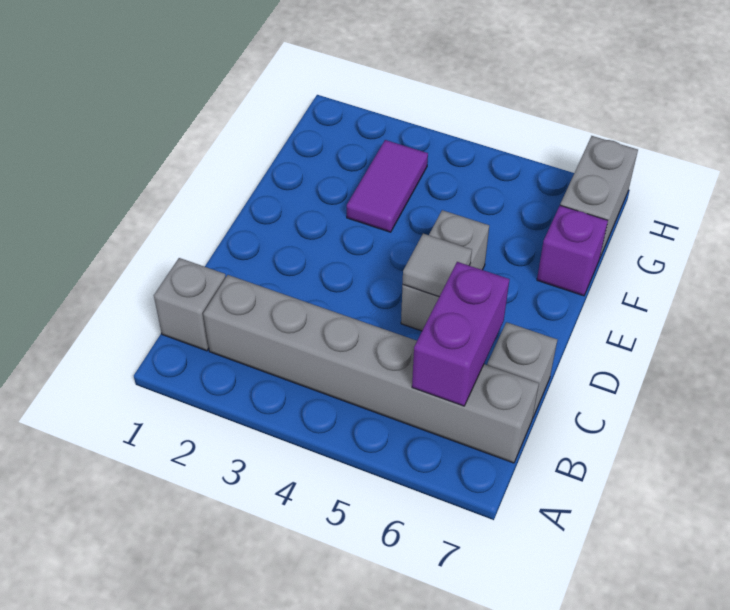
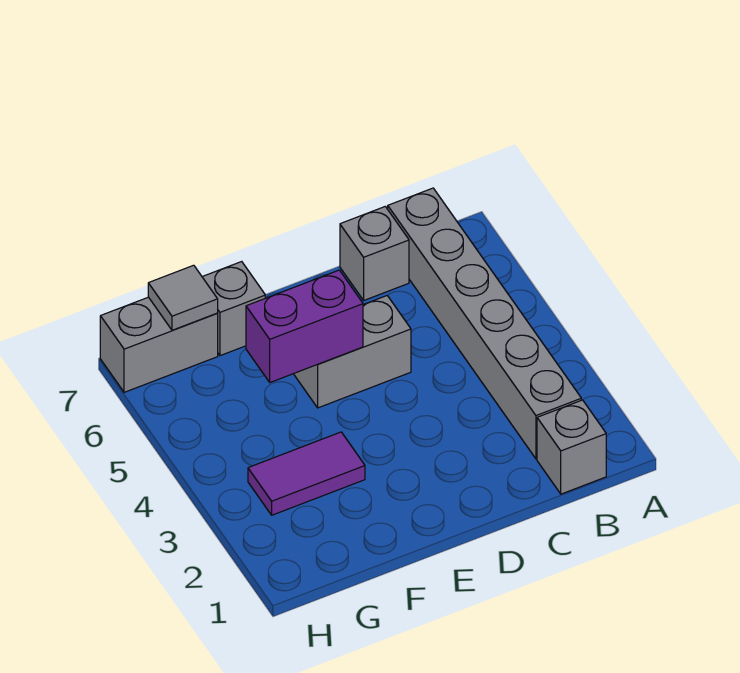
purple brick B6:C6 level 2 -> purple brick E5:F5 level 2
grey tile D5 level 2 -> grey tile G7 level 2
purple brick F7 level 1 -> grey brick F7 level 1

